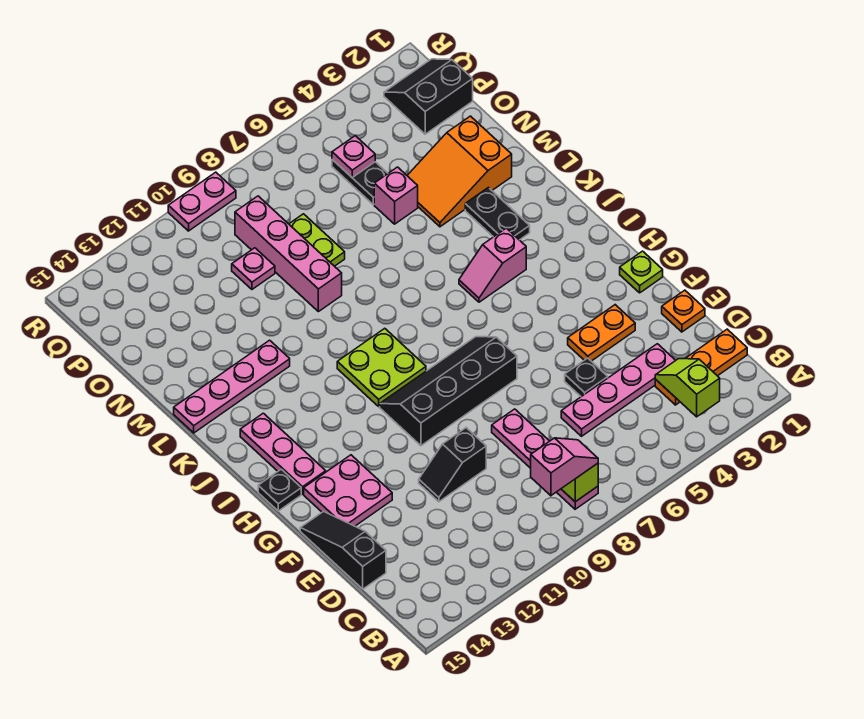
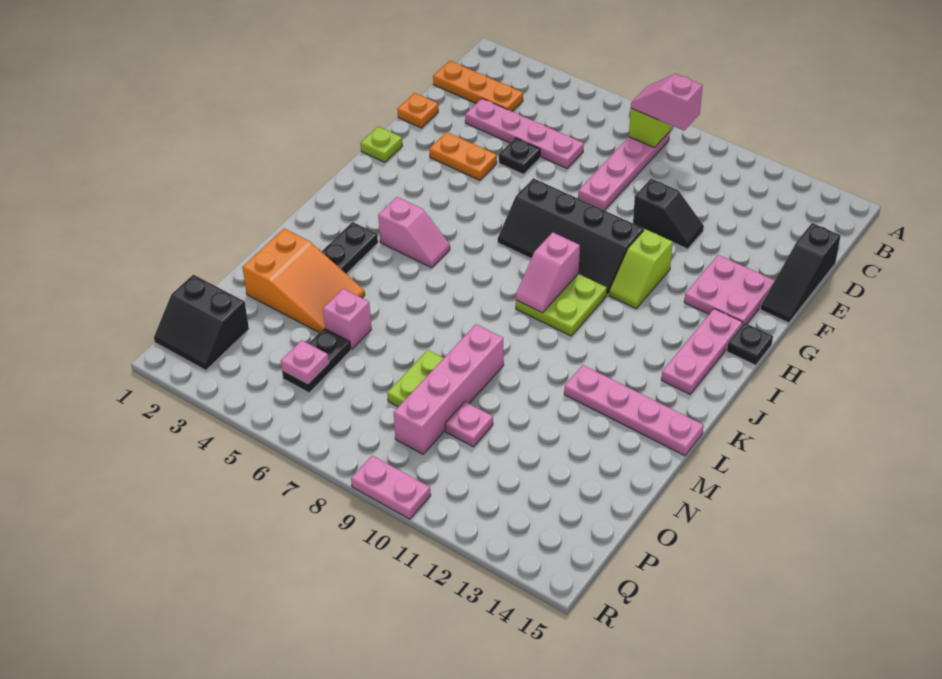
lime slope B3:C3 level 2 top B -> lime slope G11:H11 level 1 top G
none -> pink slope I9:J9 level 2 top I

